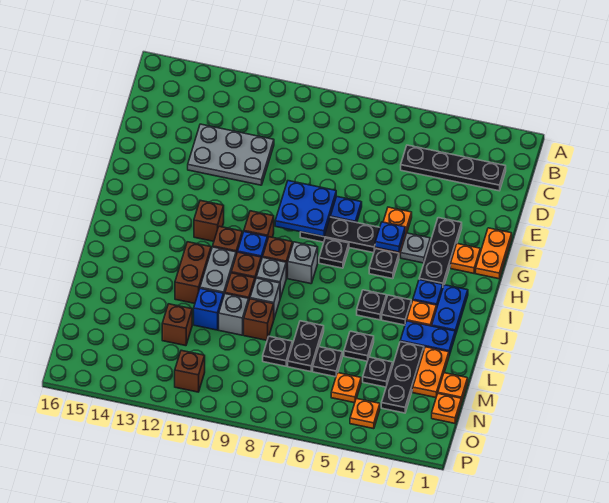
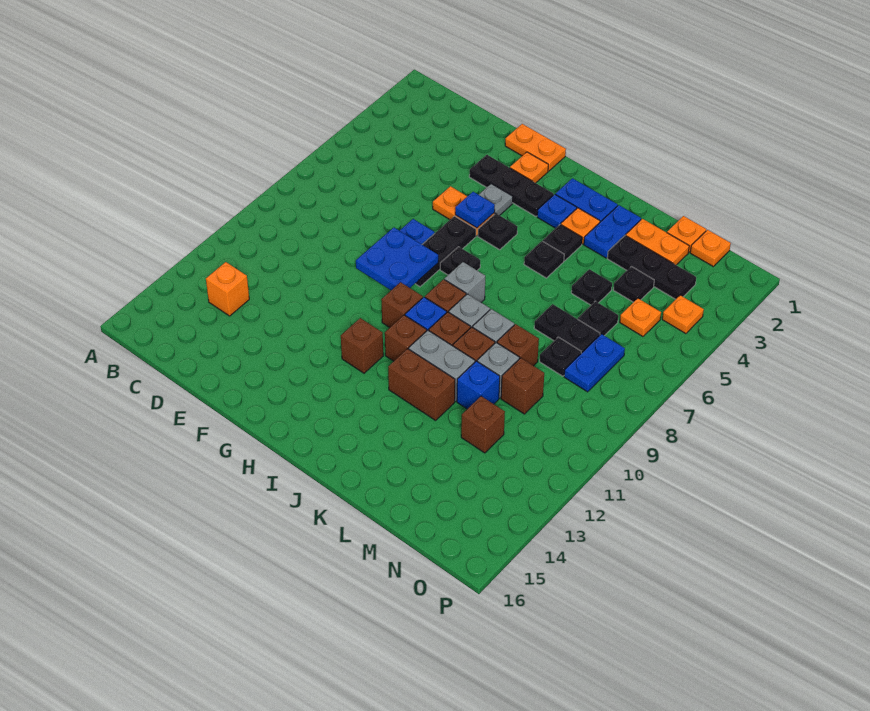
black plate C2:C5 level 1 -> none
none -> orange brick C13 level 1
grey plate D11:E13 level 1 -> none
none -> blue plate N7:N8 level 1
brown brick O11 level 1 -> brown brick M10 level 1

